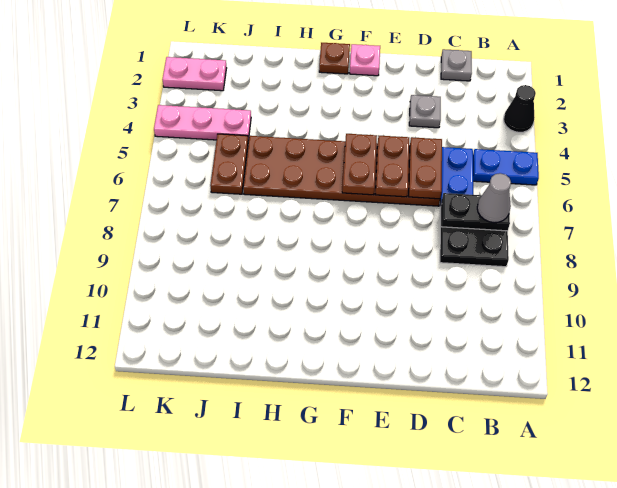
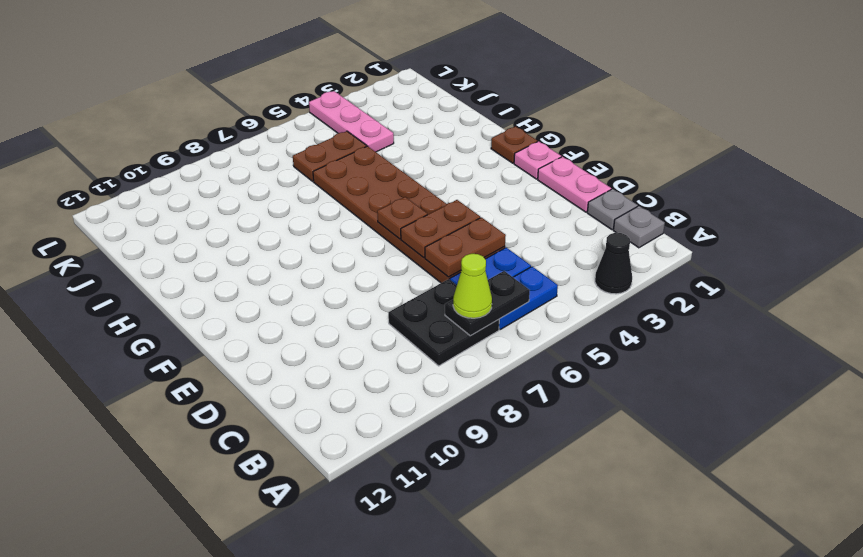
blue plate A5:B5 level 1 -> blue plate B5:B6 level 1
black plate B7:C7 level 2 -> black plate B6:B7 level 2
grey cone B7 level 3 -> lime cone B7 level 3
grey plate D3 level 1 -> grey plate B1 level 1
brown plate F5:F6 level 2 -> brown plate F6 level 2
pink plate K2:L2 level 1 -> pink plate D1:E1 level 1

